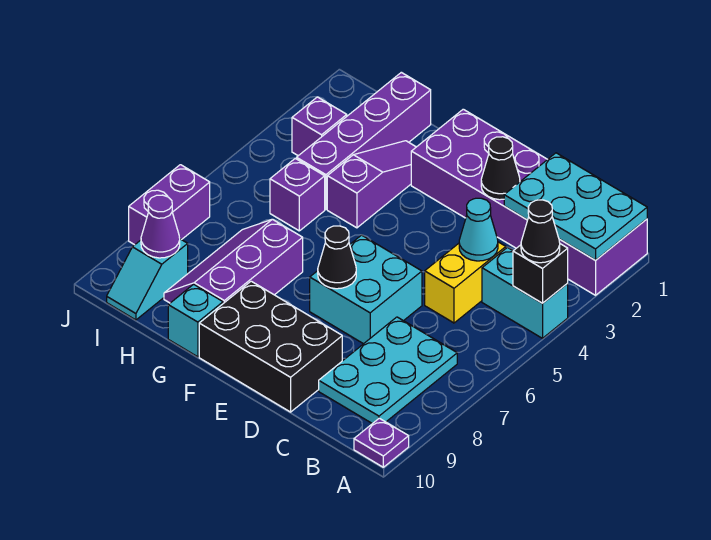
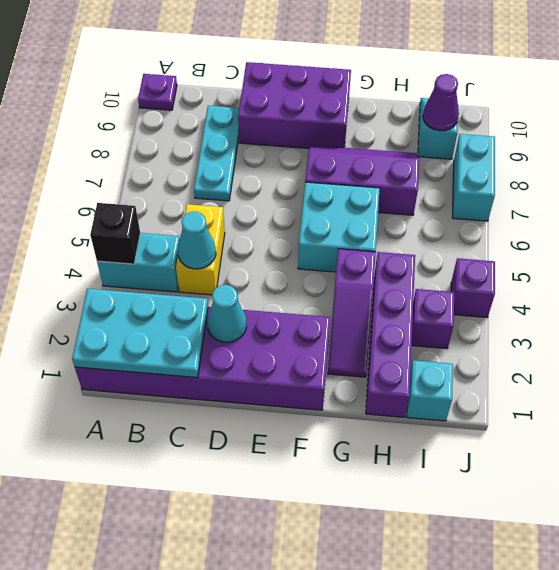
black cone A4 level 3 -> none
cyan plate B7:C9 level 1 -> cyan plate C7:C9 level 1
black cone D2 level 2 -> cyan cone D2 level 2
cyan brick D6:E7 level 1 -> cyan brick F5:G6 level 1
black brick D9:F10 level 1 -> purple brick D9:F10 level 1
black cone E7 level 2 -> none
purple slope G7:H9 level 1 top G -> purple slope F7:H8 level 1 top 7
cyan brick G10 level 1 -> cyan brick I1 level 1
purple brick H5 level 1 -> purple brick J4 level 1
purple brick J7:J8 level 1 -> cyan brick J7:J8 level 1

